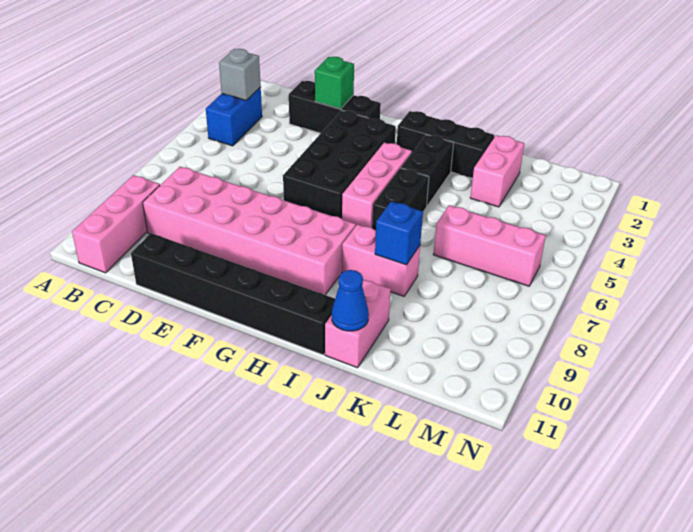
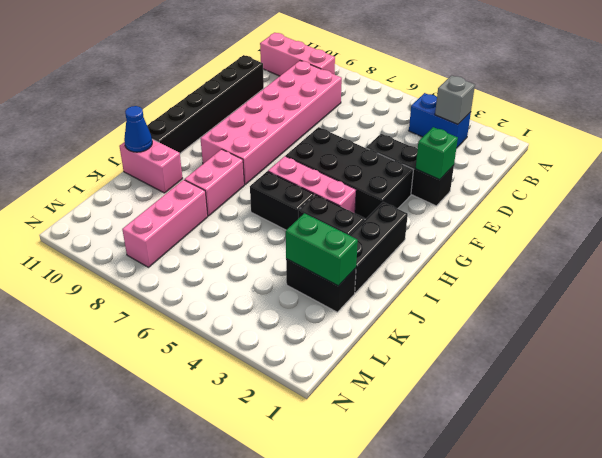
black brick D2:F2 level 1 -> black brick E2:E4 level 1
blue brick J8 level 2 -> none
pink brick K2:K3 level 1 -> black brick K2:K3 level 1
none -> green brick K2:K3 level 2
pink brick K6:M6 level 1 -> pink brick K8:M8 level 1

